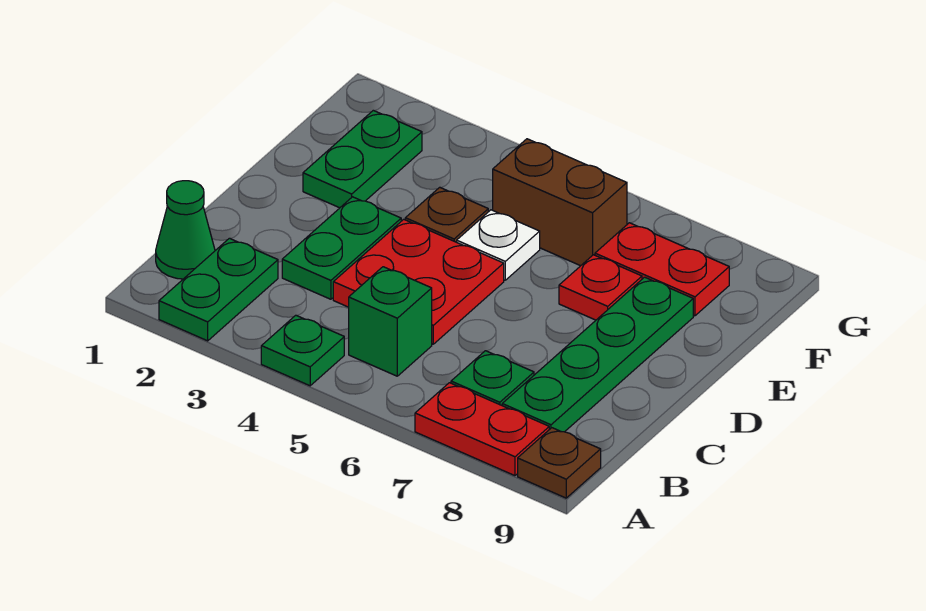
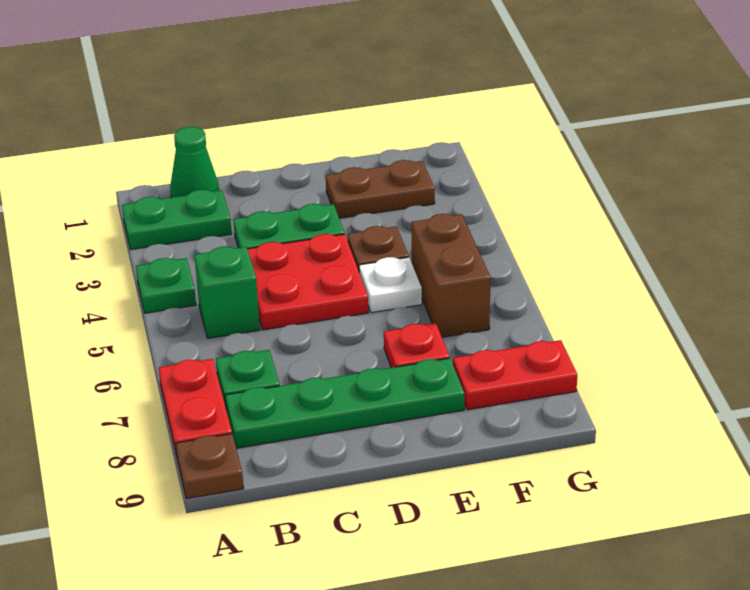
green plate E2:F2 level 1 -> brown plate E2:F2 level 1
red plate F7:F8 level 1 -> red plate F8:G8 level 1

